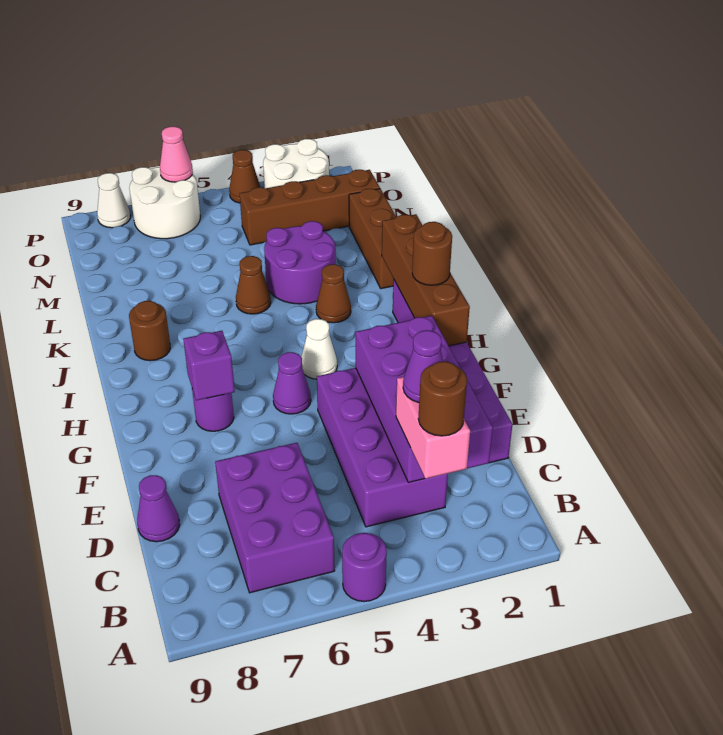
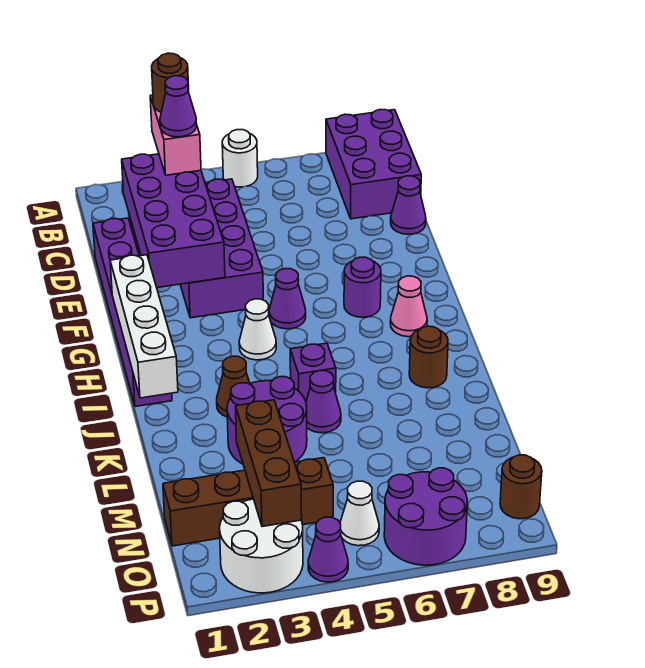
purple round brick A5 level 1 -> white round brick A5 level 1
purple brick B6:D7 level 1 -> purple brick A8:C9 level 1
brown brick G1:J1 level 2 -> white brick G1:J1 level 2
purple brick G7 level 2 -> purple brick J5 level 1
brown round brick H1 level 3 -> brown round brick O9 level 1
brown brick K1:M1 level 1 -> brown brick M3:O3 level 2
brown cone K5 level 1 -> purple cone K5 level 1
white round brick O6:P7 level 1 -> purple round brick O6:P7 level 1
brown cone P4 level 1 -> purple cone P4 level 1
pink cone P6 level 2 -> pink cone H8 level 1
white cone P8 level 1 -> white cone O5 level 1

